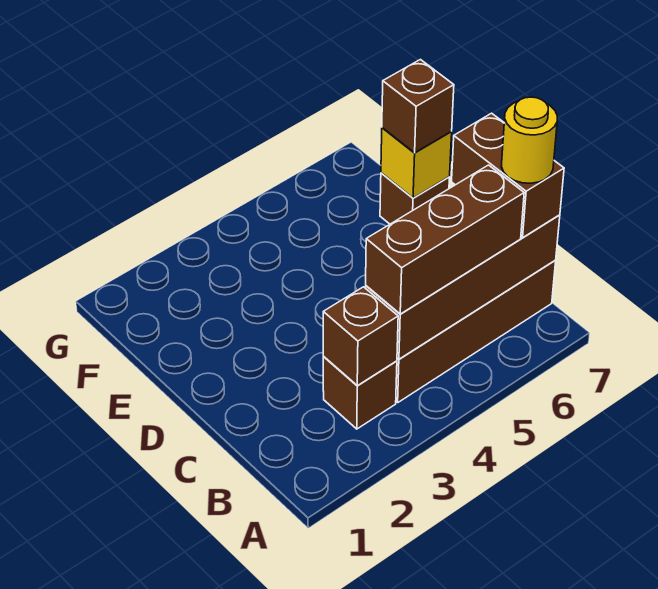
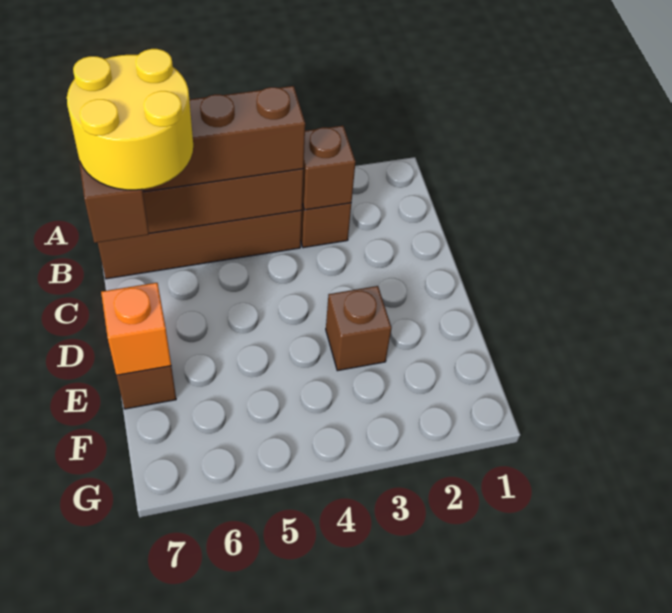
yellow round brick B7 level 4 -> yellow round brick B6:C7 level 4
yellow brick E7 level 2 -> orange brick E7 level 2
brown brick E7 level 3 -> brown brick E3 level 1

